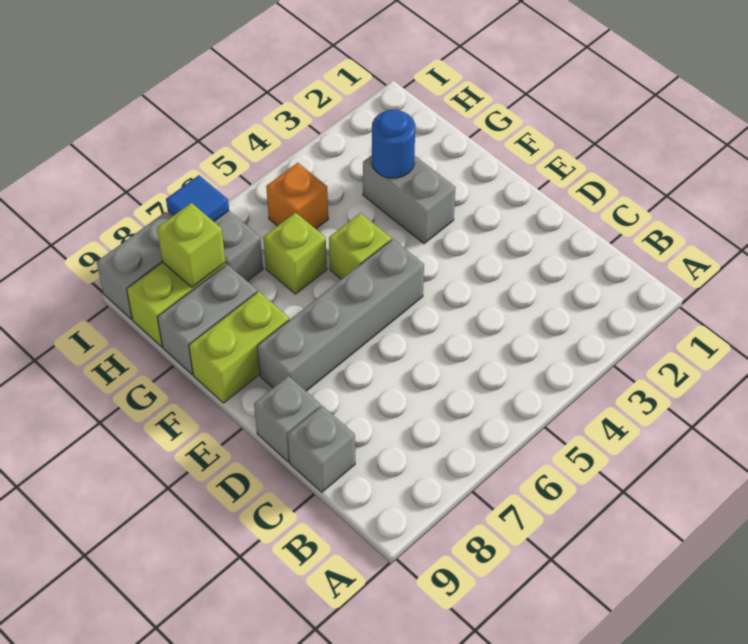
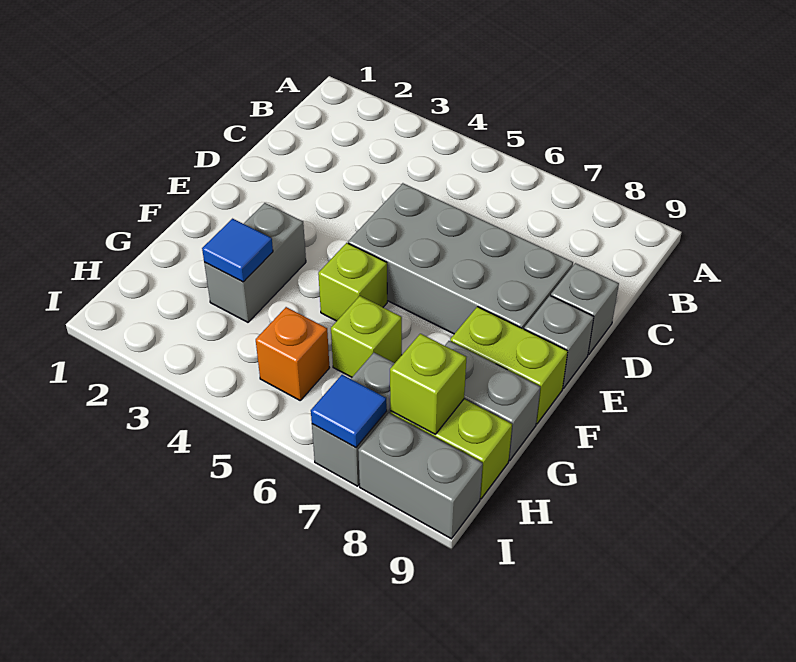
grey brick C9 level 1 -> grey brick E9 level 1
grey brick E5:E8 level 1 -> grey brick D5:E8 level 1
blue round brick G3 level 2 -> blue tile G3 level 2

